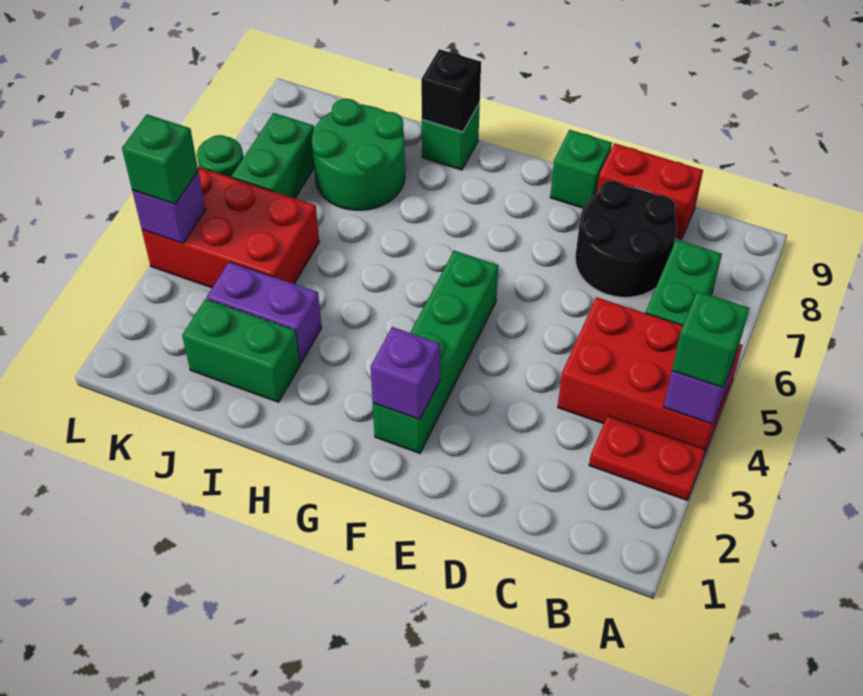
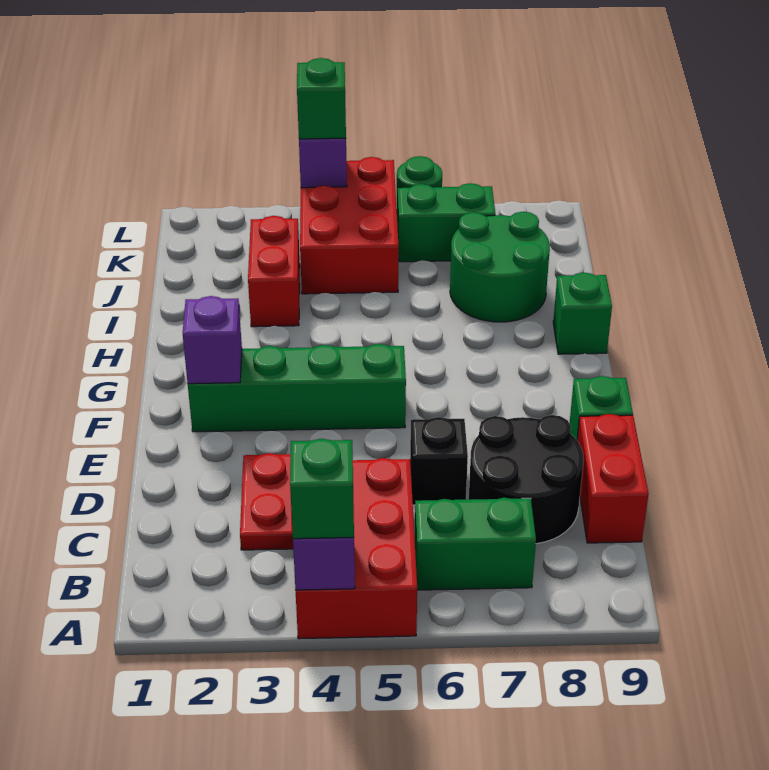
red plate A3:B3 level 1 -> red plate C3:D3 level 1
black brick H9 level 2 -> black brick D6 level 1
green brick I2:J2 level 1 -> none
purple brick I3:J3 level 1 -> red brick I3:J3 level 1

